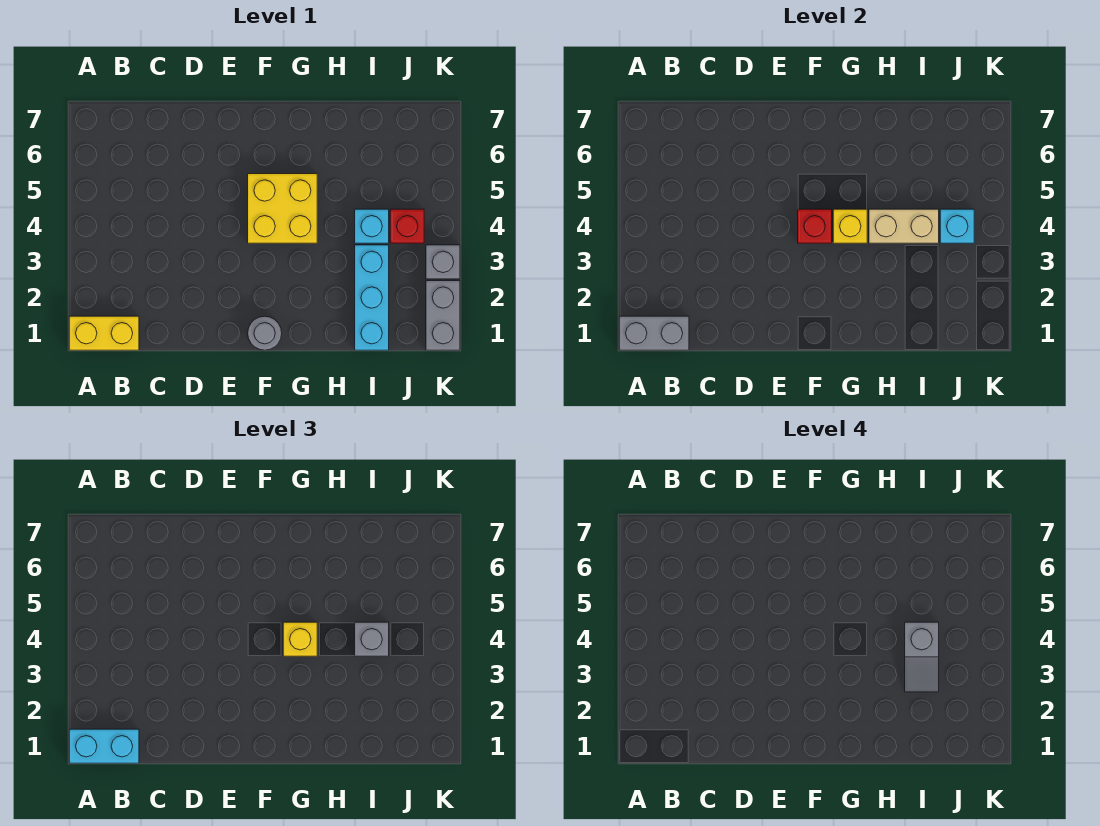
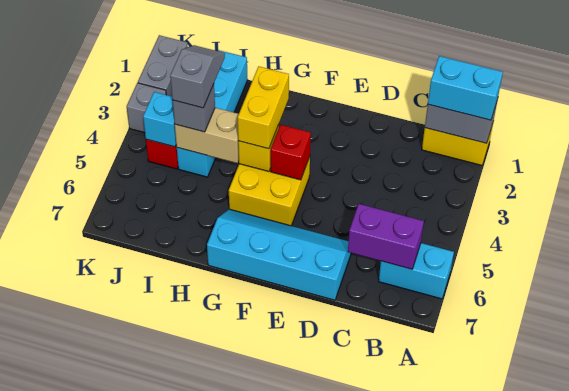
none -> cyan brick A6:B6 level 1
none -> purple brick B6:C6 level 2
none -> cyan slope D6:G7 level 1 top 7
grey round brick F1 level 1 -> none
yellow brick G4 level 3 -> yellow brick G3:G4 level 3

